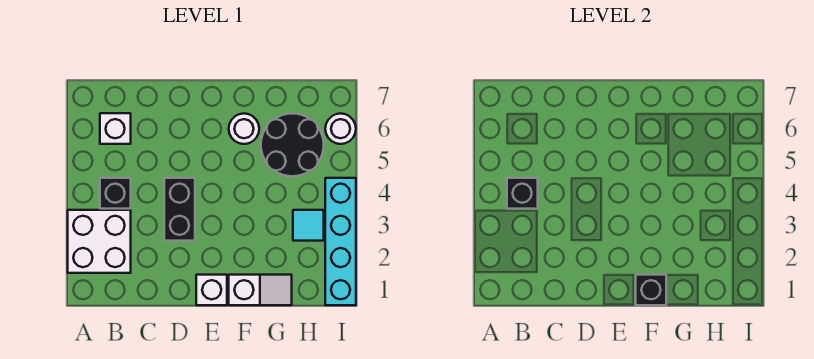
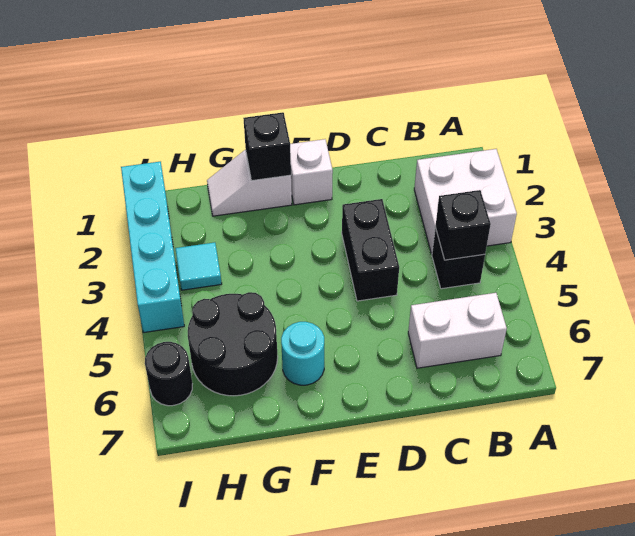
white brick B6 level 1 -> white brick B6:C6 level 1
white round brick F6 level 1 -> cyan round brick F6 level 1
white round brick I6 level 1 -> black round brick I6 level 1

